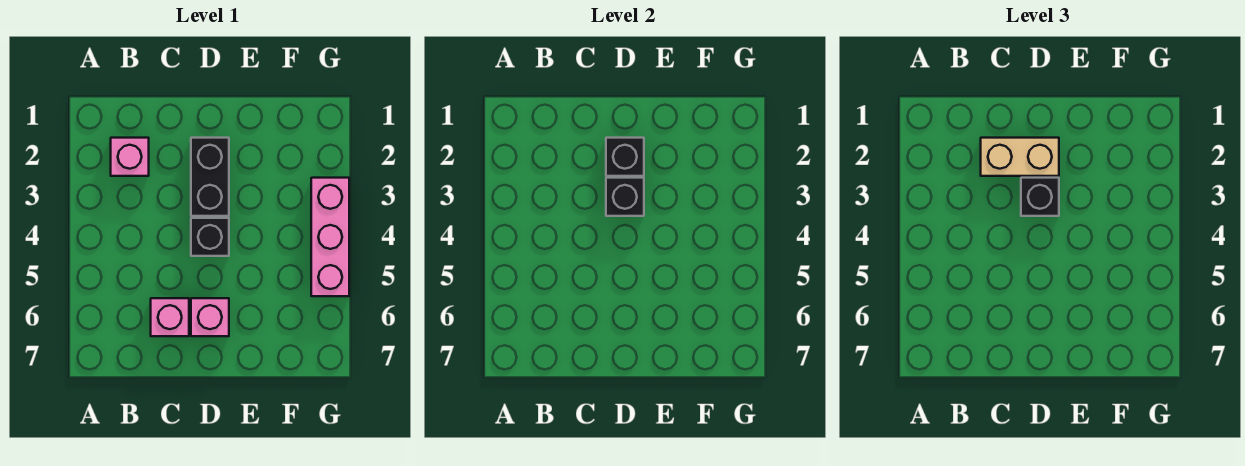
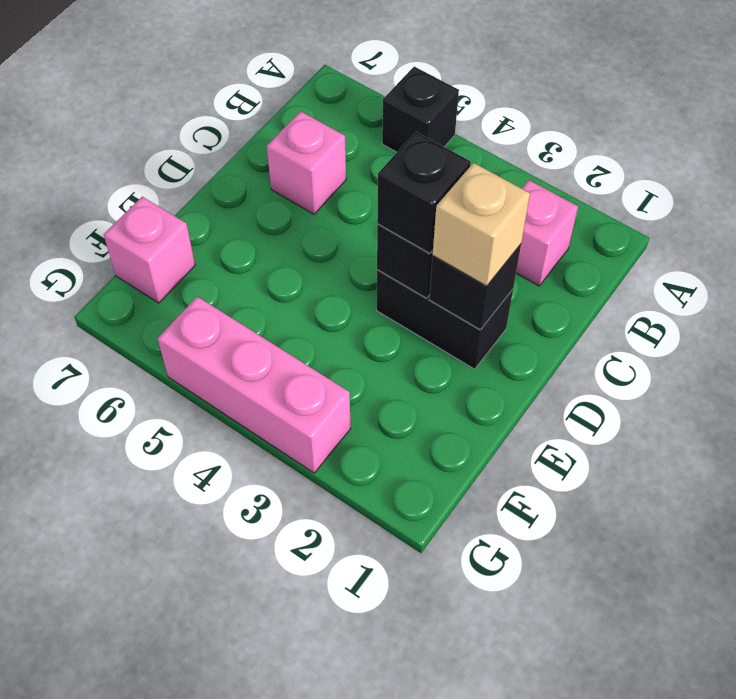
tan brick C2:D2 level 3 -> tan brick D2 level 3
black brick D4 level 1 -> black brick A5 level 1
pink brick D6 level 1 -> pink brick F7 level 1

